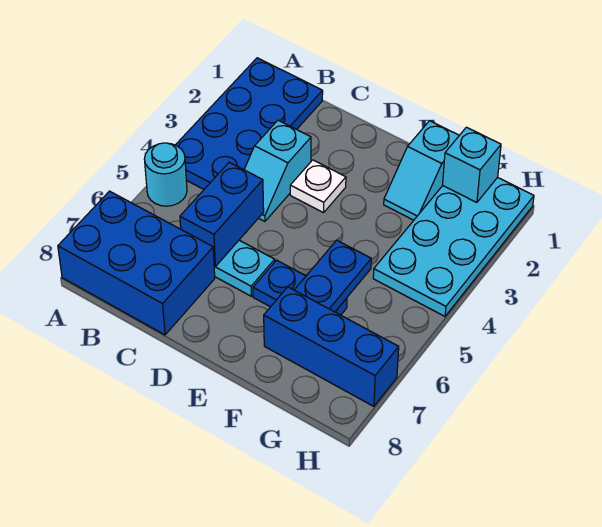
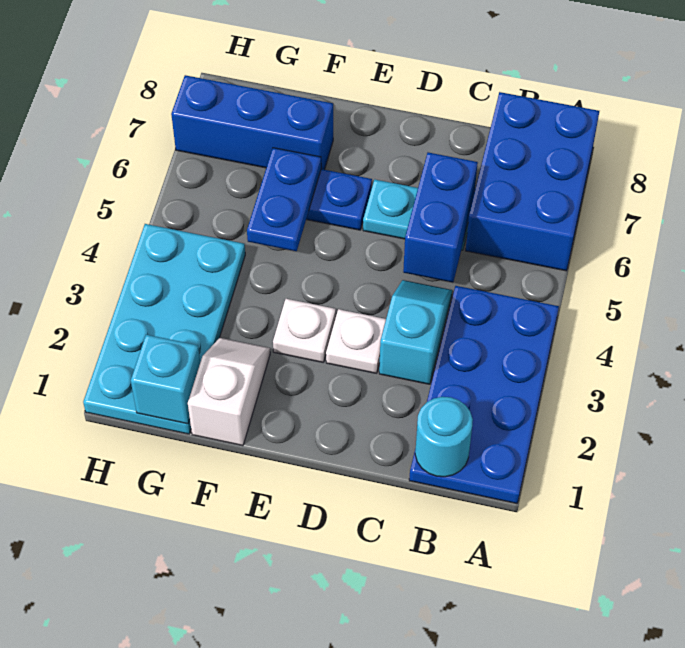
cyan round brick A5 level 1 -> cyan round brick B1 level 2
blue brick A7:C8 level 1 -> blue brick A6:B8 level 1
none -> white plate E3 level 1
cyan slope F1:F2 level 1 top 1 -> white slope F1:F2 level 1 top 1

